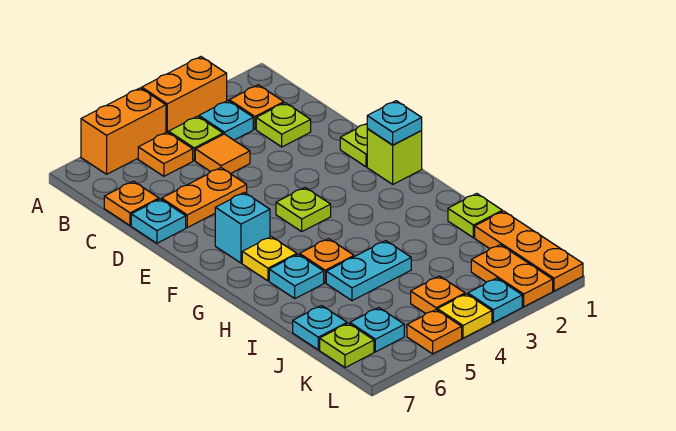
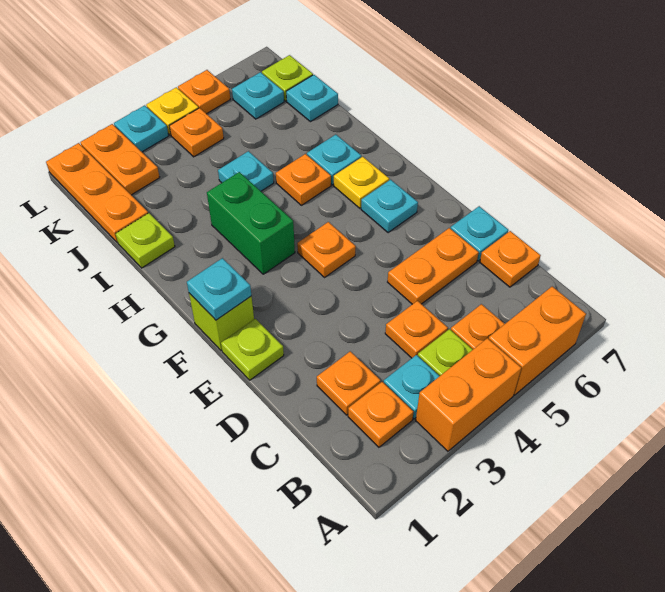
lime plate C2 level 1 -> orange plate C2 level 1
orange tile C4 level 1 -> orange plate C4 level 1
lime plate F4 level 1 -> orange plate F4 level 1
cyan brick F6 level 1 -> cyan plate F6 level 1
none -> green brick G3:H3 level 1
cyan plate I4:I5 level 1 -> cyan plate I4 level 1

